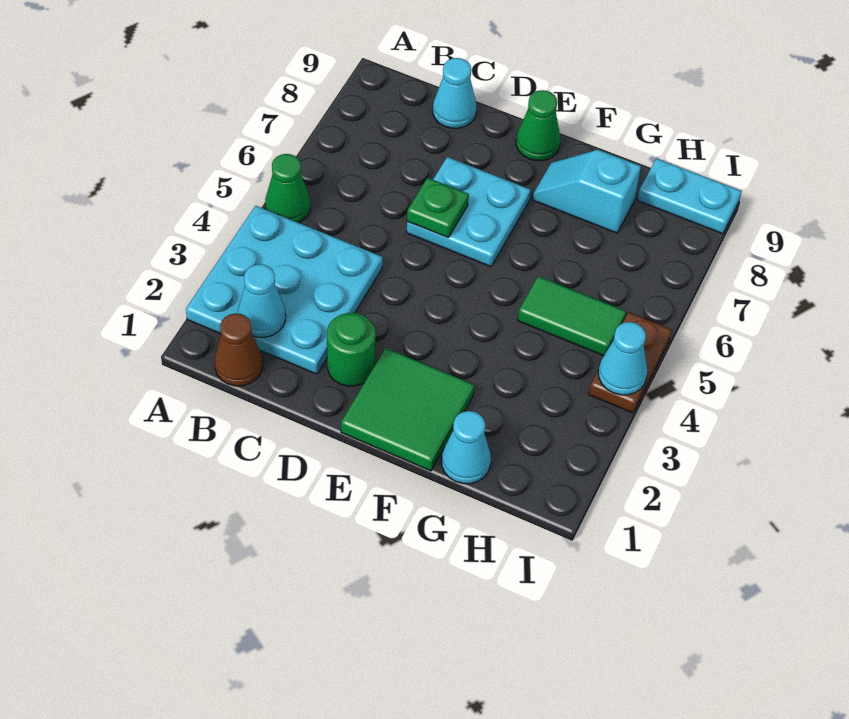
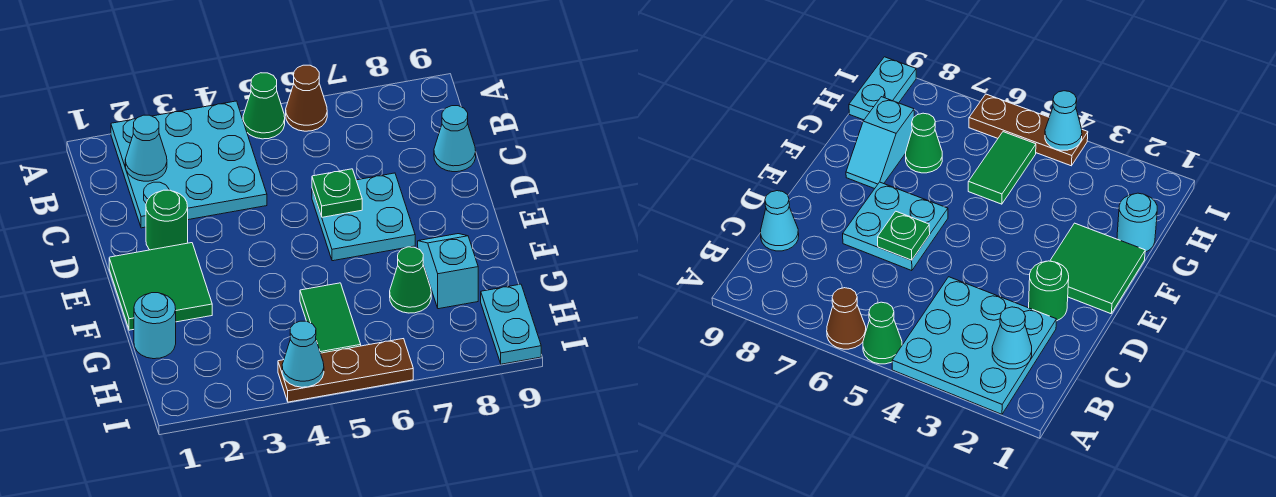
brown cone B1 level 1 -> brown cone A6 level 1
green cone E9 level 1 -> green cone G7 level 1
cyan cone G1 level 1 -> cyan round brick G1 level 1
brown plate I4:I5 level 1 -> brown plate I4:I6 level 1

